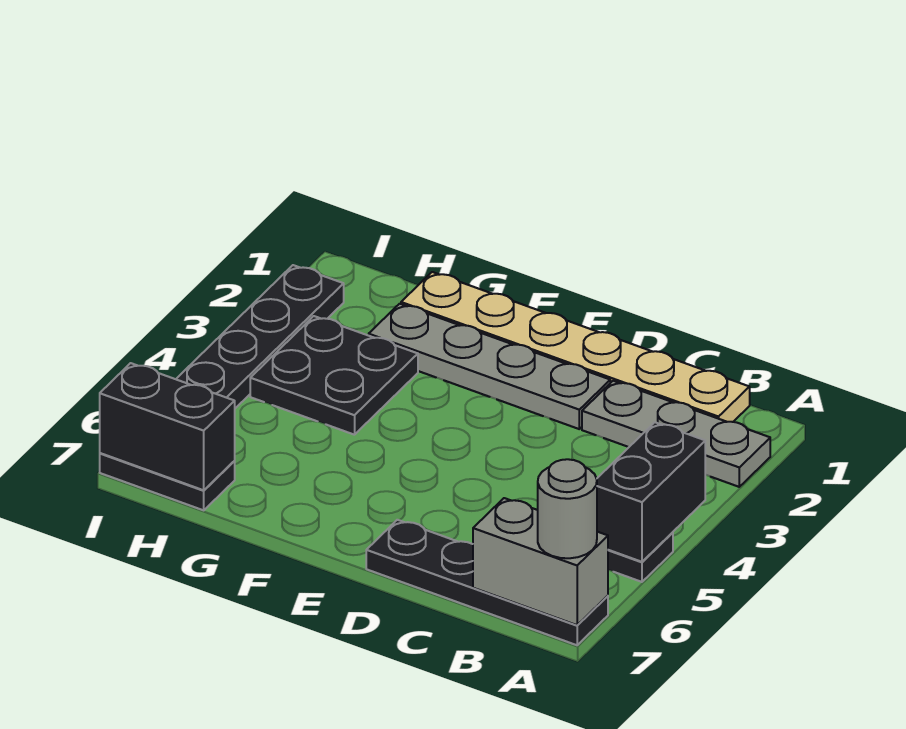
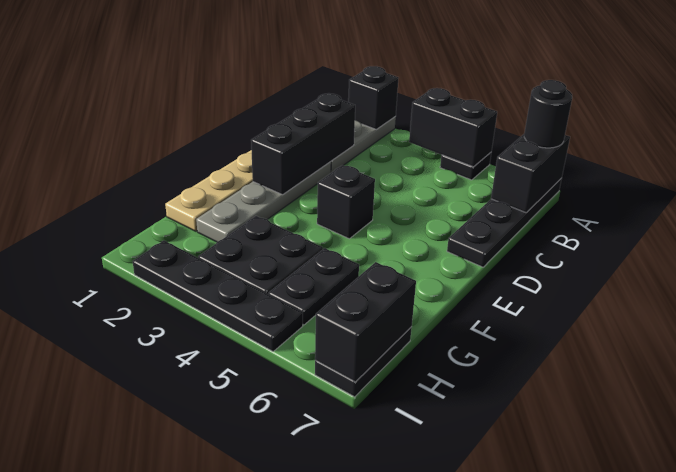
none -> black brick A2 level 2
grey brick A7:B7 level 2 -> black brick A7:B7 level 2
grey round brick A7 level 3 -> black round brick A7 level 3
none -> black brick C2:E2 level 2
none -> black brick E4 level 1
none -> black plate G5:H5 level 1

